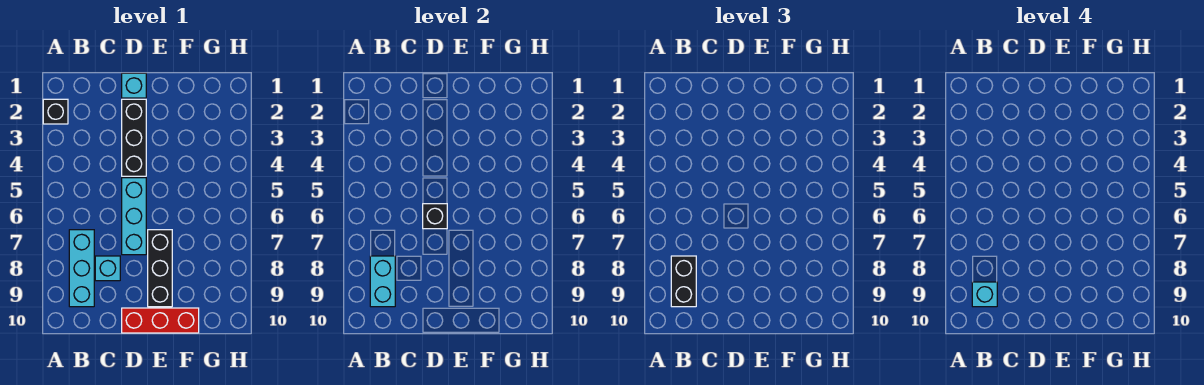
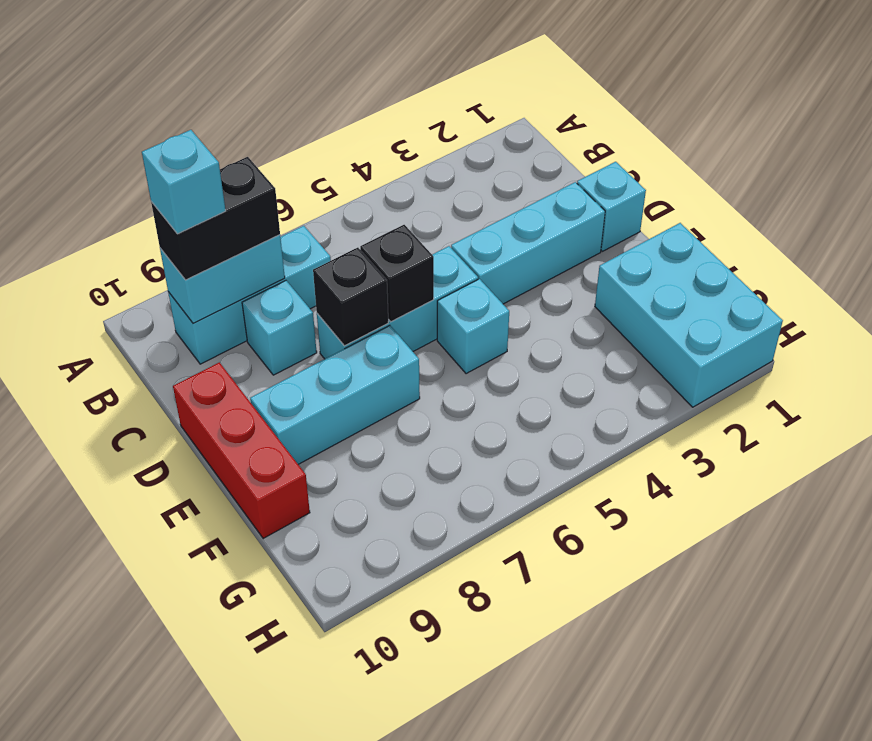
black brick A2 level 1 -> black brick D7 level 2
black brick D2:D4 level 1 -> cyan brick D2:D4 level 1
none -> cyan brick E5 level 1
black brick E7:E9 level 1 -> cyan brick E7:E9 level 1
none -> cyan brick F1:H2 level 1

